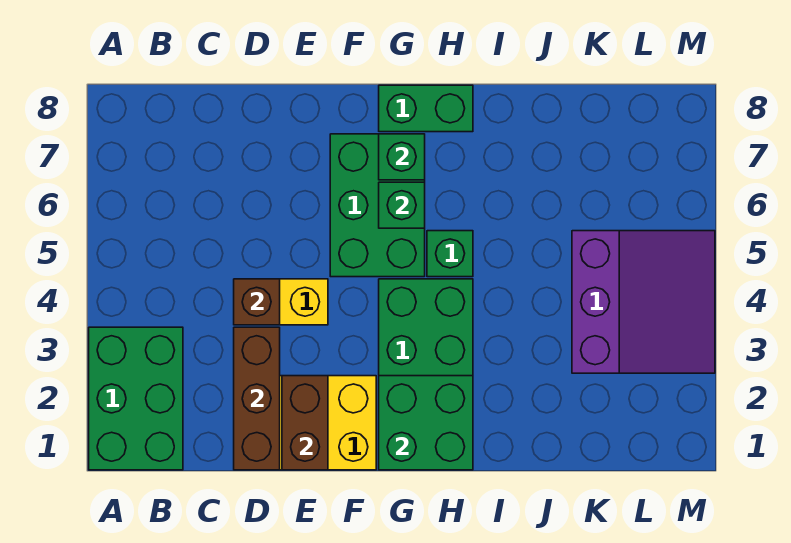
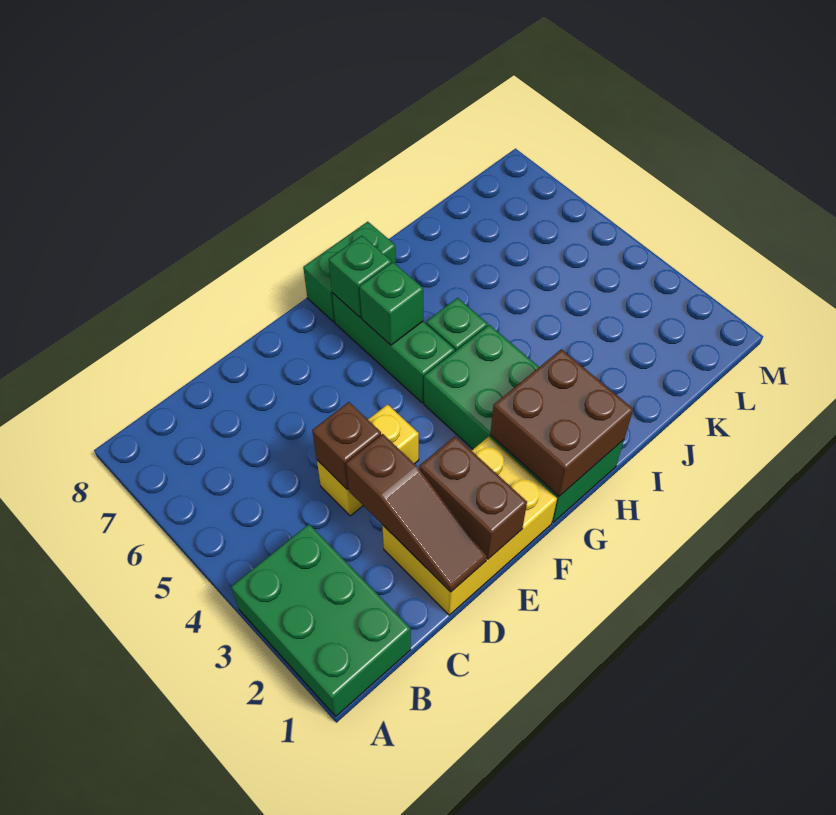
brown brick D1:D3 level 2 -> brown slope D1:D3 level 2 top 3
green brick F5:G7 level 1 -> green brick G5:G7 level 1
green brick G1:H2 level 2 -> brown brick G1:H2 level 2
purple slope K3:M5 level 1 top K -> none

